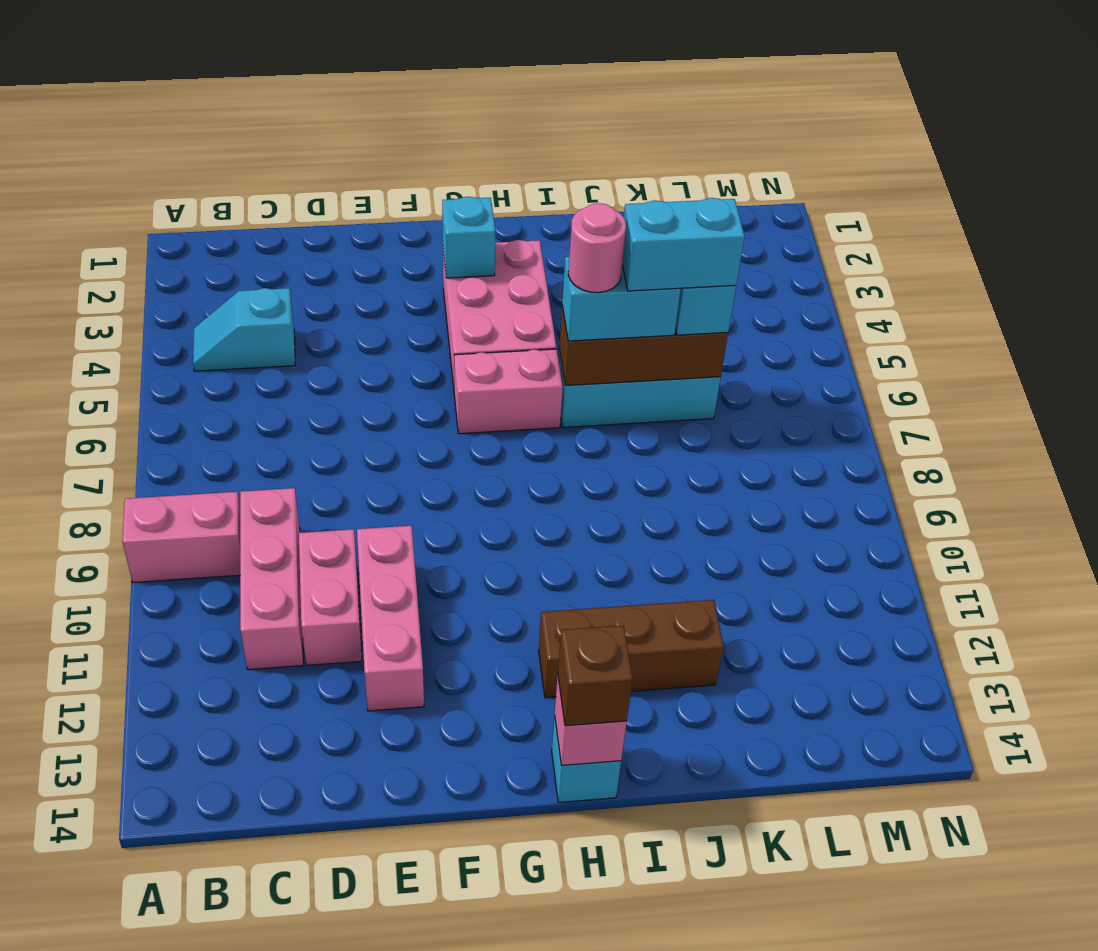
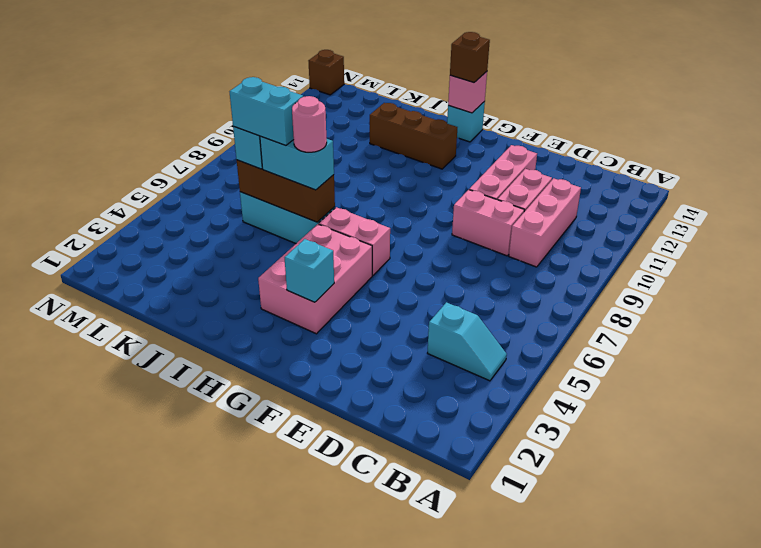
pink brick A9:B9 level 1 -> pink brick D9:E9 level 1
none -> brown brick N14 level 1

